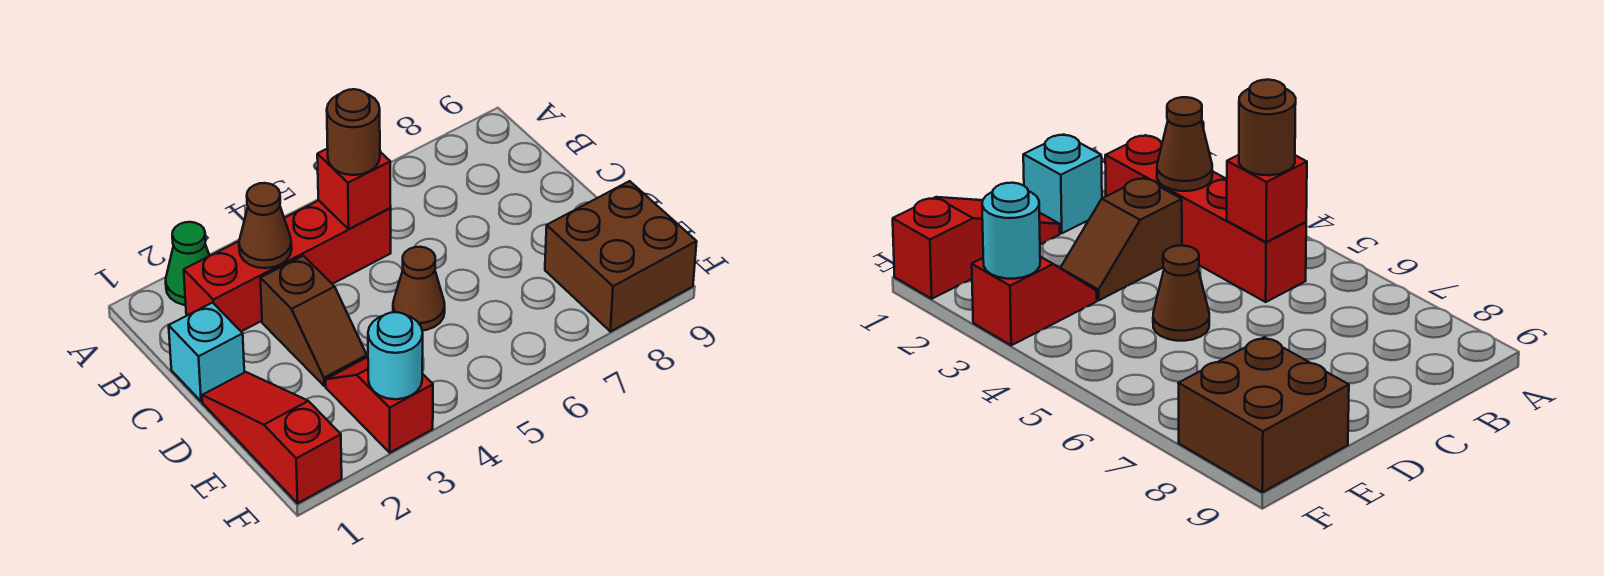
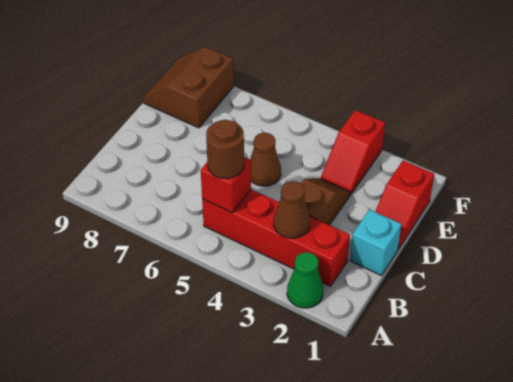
red slope D1:F1 level 1 top F -> red slope D1:E1 level 1 top E
brown brick E8:F9 level 1 -> brown slope E8:F9 level 1 top 8
cyan round brick F3 level 2 -> none

